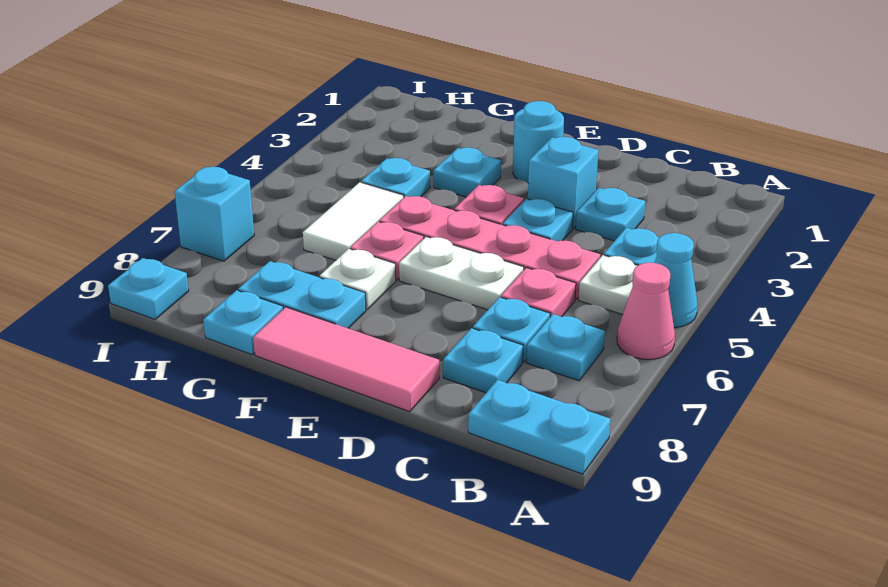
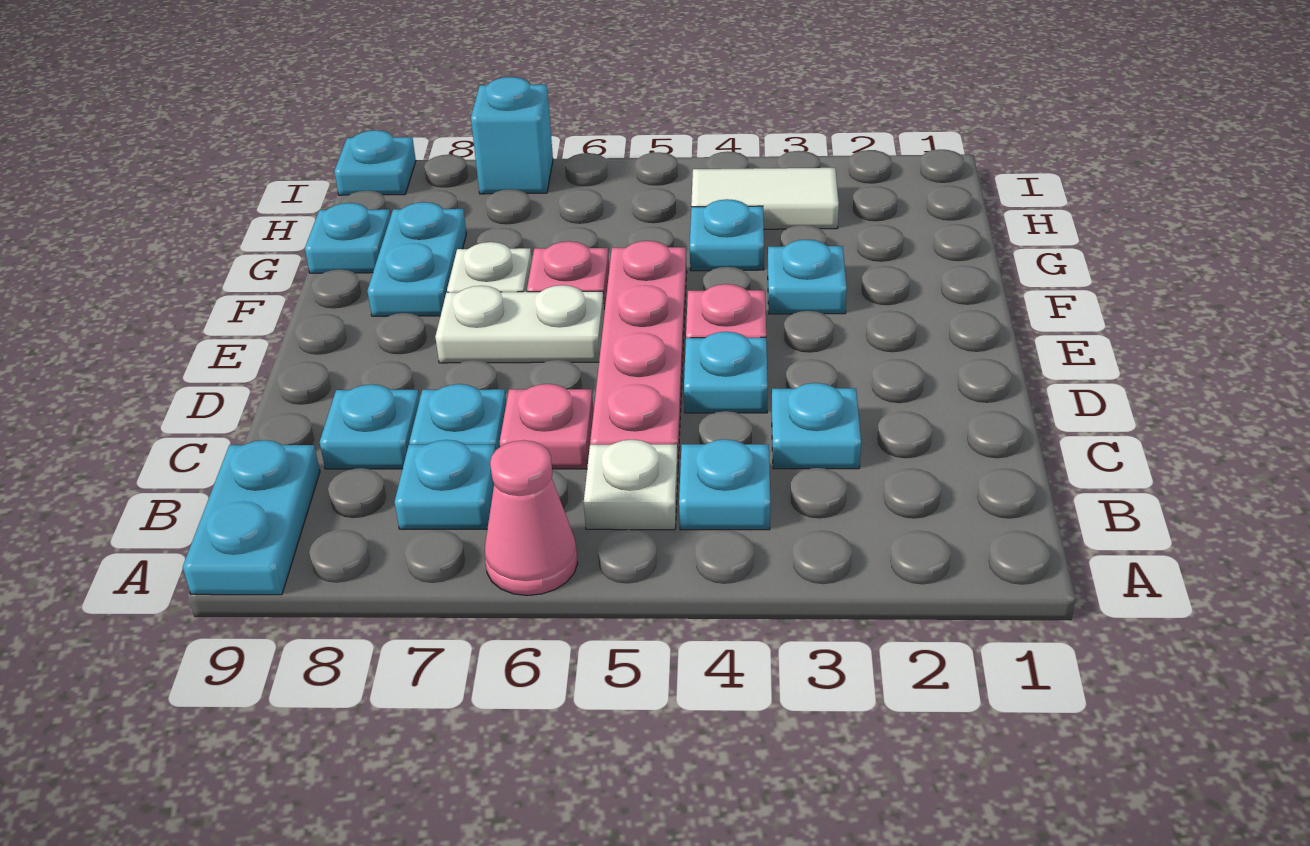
cyan cone A5 level 1 -> none
cyan brick D3 level 1 -> none
white plate D6:E6 level 1 -> white plate E6:E7 level 1
pink tile D9:F9 level 1 -> none
cyan round brick E2 level 1 -> none
white tile G5:G6 level 1 -> white tile H3:H4 level 1

